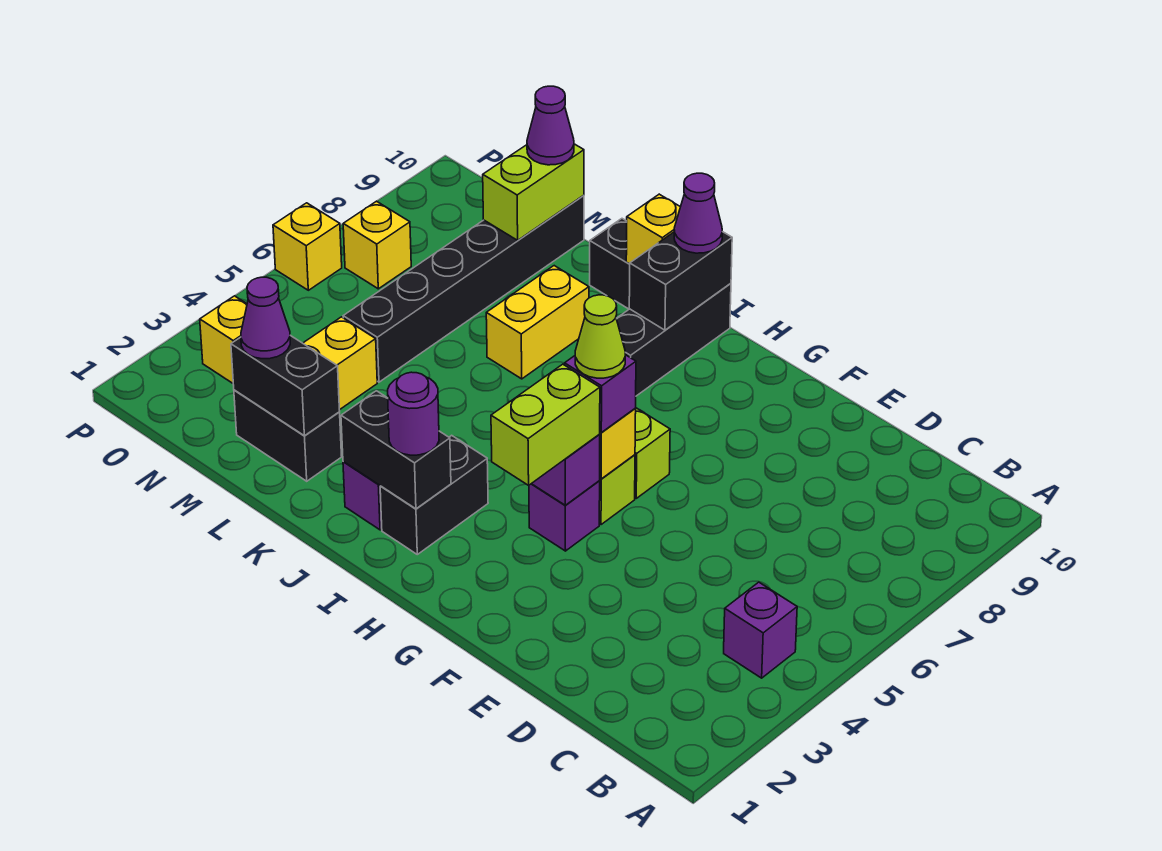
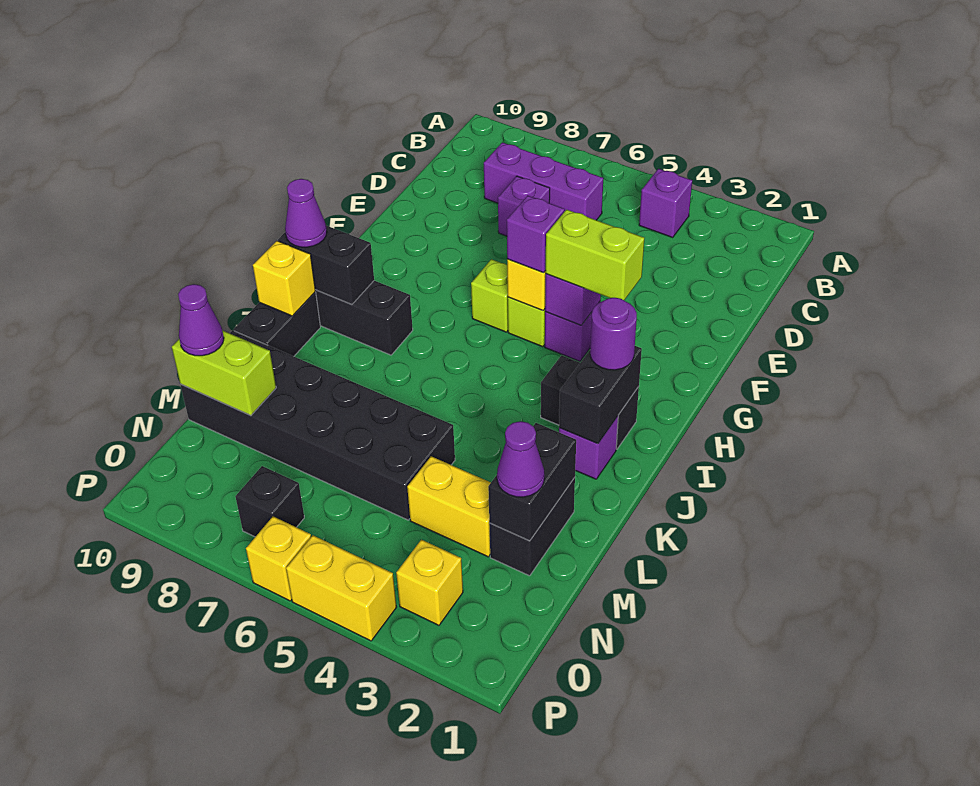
none -> purple brick C6:C8 level 1
none -> purple brick D7 level 1
lime cone G5 level 4 -> none
yellow brick K7:K8 level 1 -> yellow brick P4:P5 level 1
black brick M5:M10 level 1 -> black brick L5:M10 level 1
yellow brick O7 level 1 -> black brick O7 level 1

